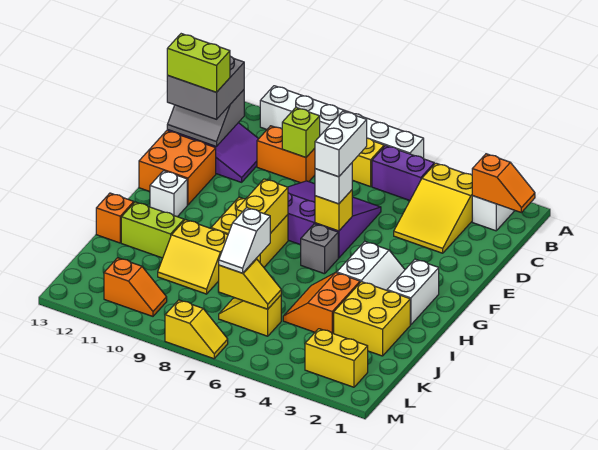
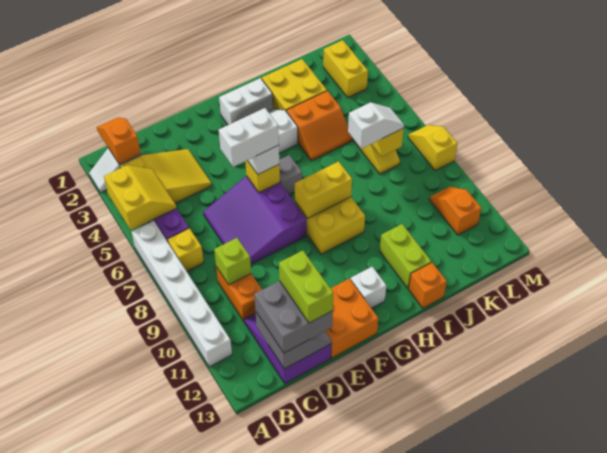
yellow slope I9:J10 level 1 top I -> yellow slope A4:B5 level 2 top A

